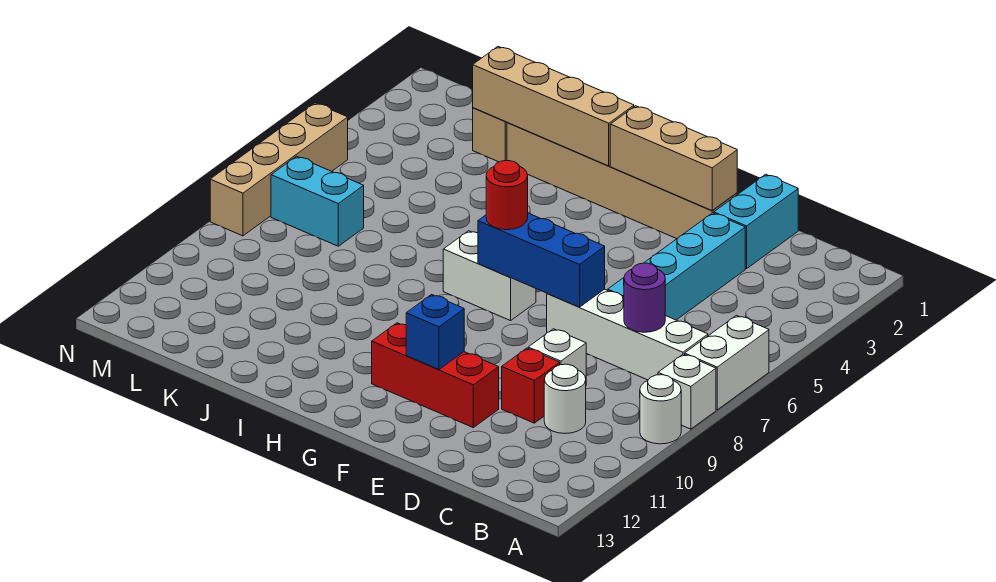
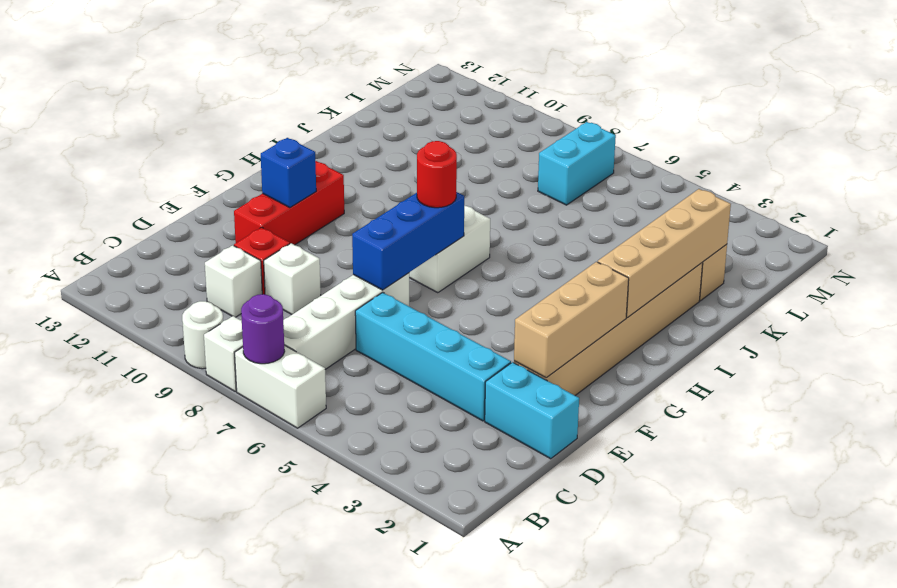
purple round brick C7 level 2 -> purple round brick A7 level 2
white round brick C10 level 1 -> white brick C10 level 1
tan brick N5:N8 level 1 -> none

